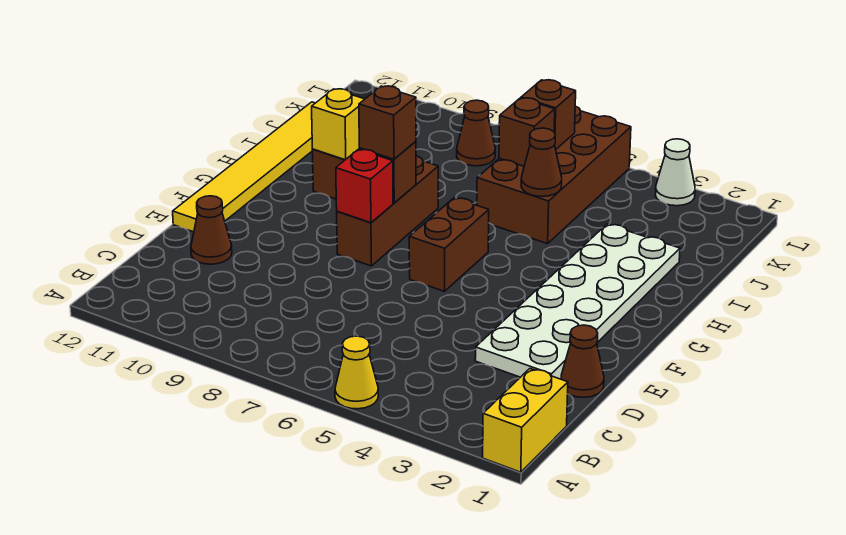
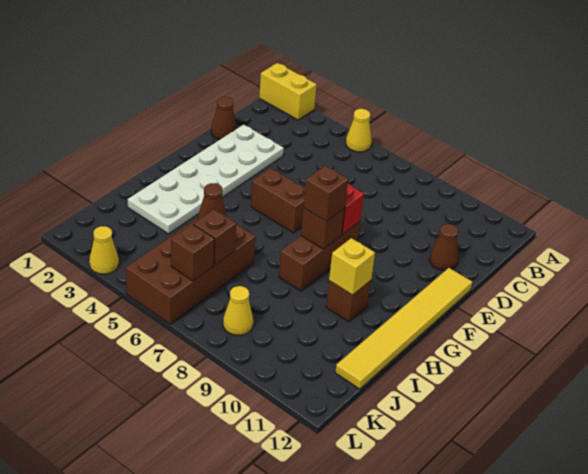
yellow brick A1:B1 level 1 -> yellow brick A1:A2 level 1
brown brick F6:G6 level 1 -> brown brick F5:F6 level 1
brown cone K8 level 1 -> yellow cone K8 level 1
white cone L3 level 1 -> yellow cone L3 level 1

